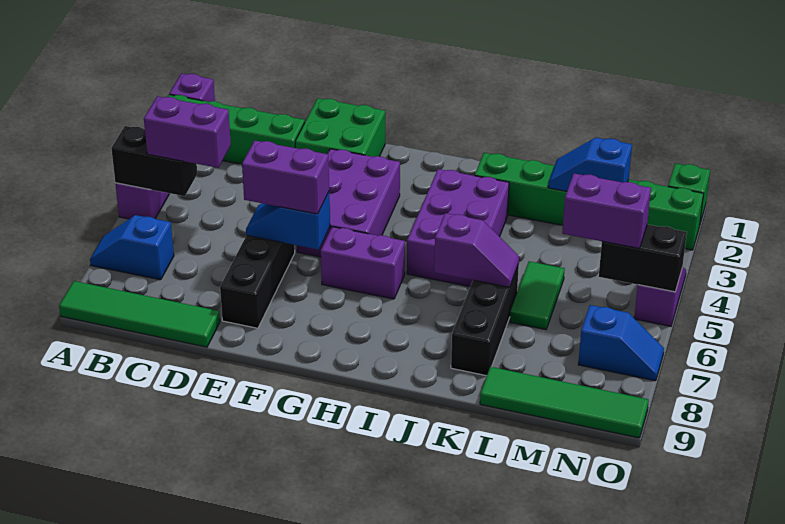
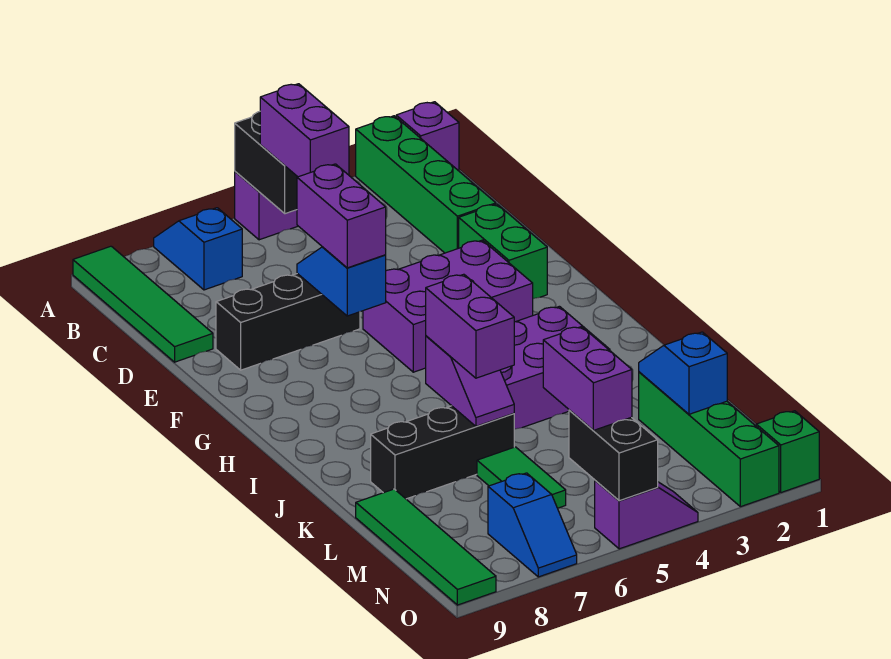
green brick E1:F2 level 1 -> green brick E2:F2 level 1
purple brick G6:H6 level 1 -> purple brick J6:K6 level 3
green brick J2:O2 level 1 -> green brick L2:O2 level 1
green tile L5:L6 level 1 -> green tile L6:M6 level 1

